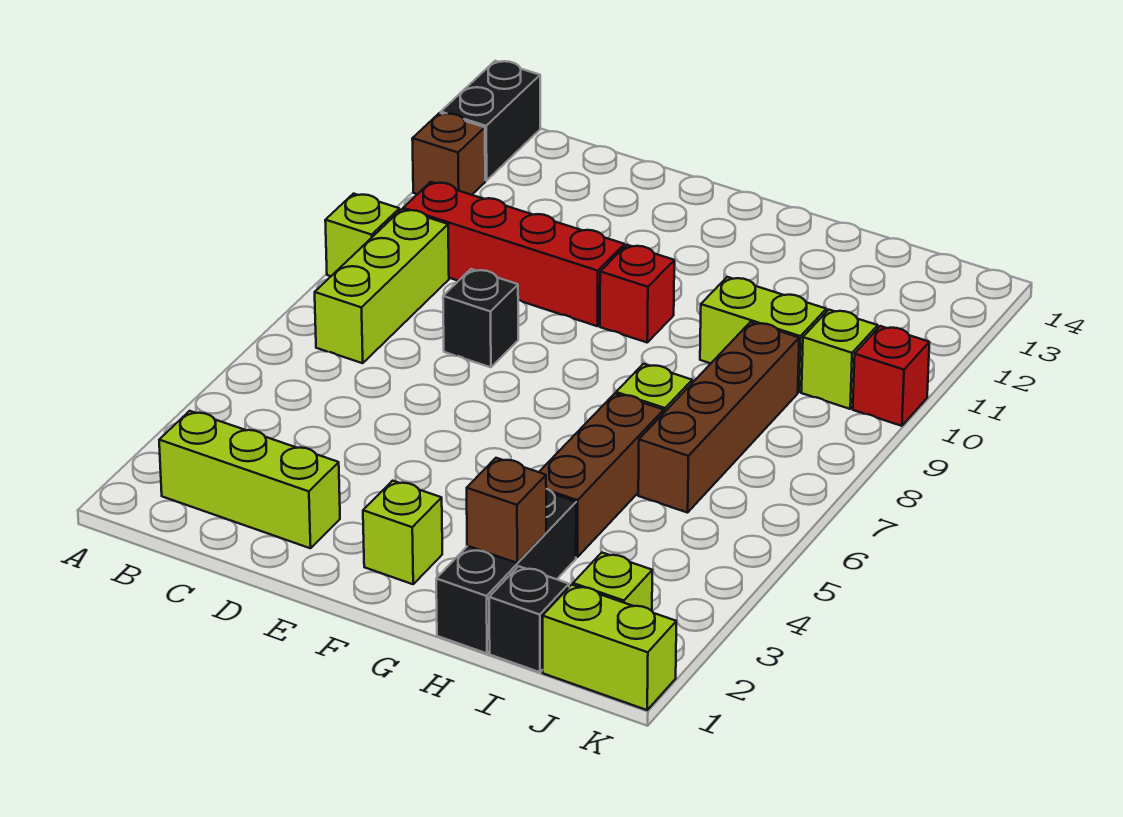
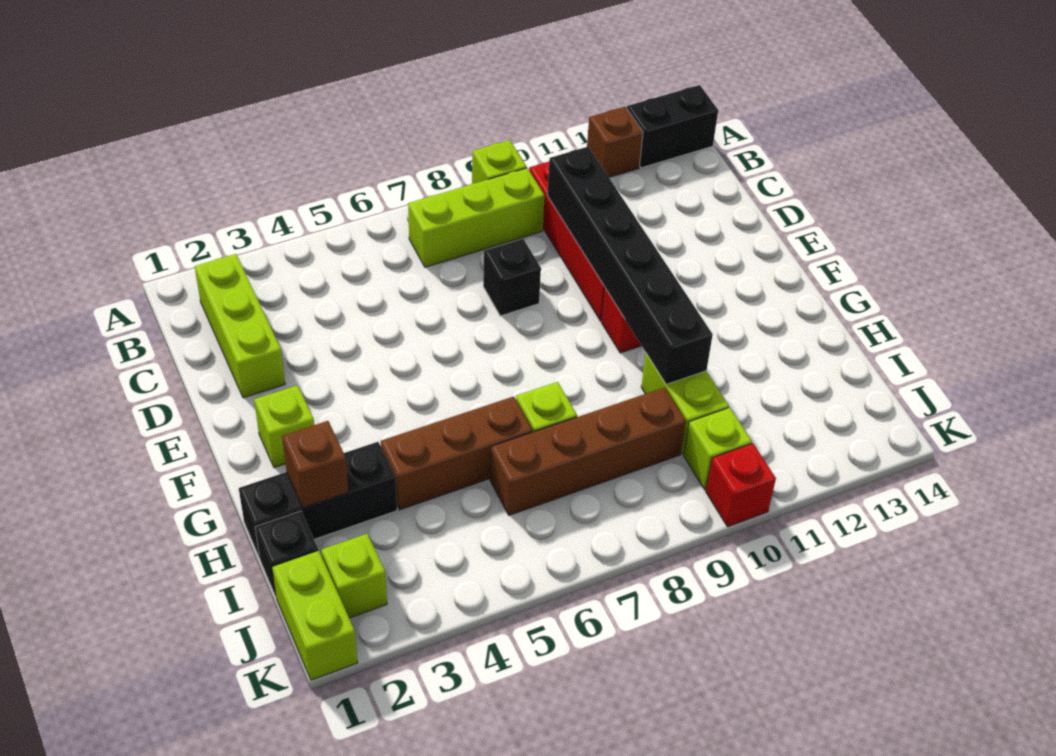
none -> black brick C10:H10 level 2

